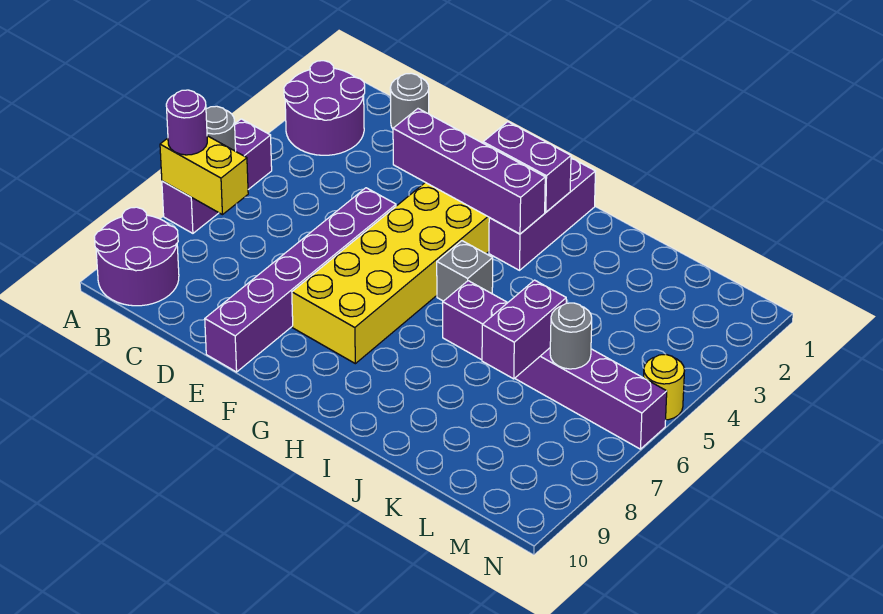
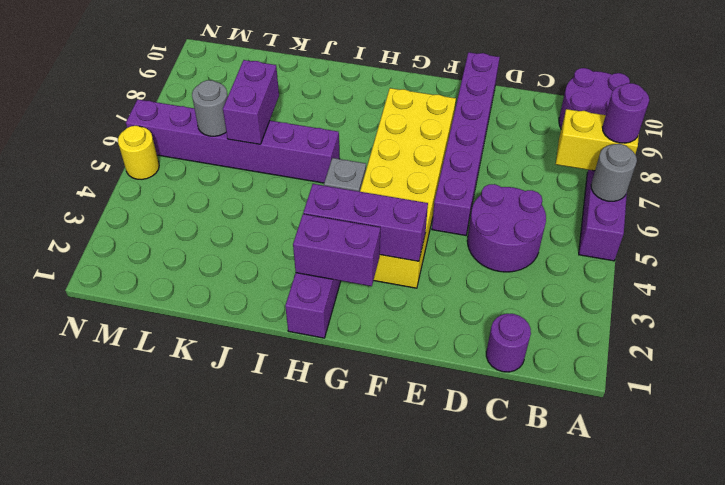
purple round brick A2:B3 level 1 -> purple round brick C4:D5 level 1
grey round brick C1 level 1 -> purple round brick C1 level 1
purple brick E3:H3 level 2 -> purple brick F3:H3 level 2

